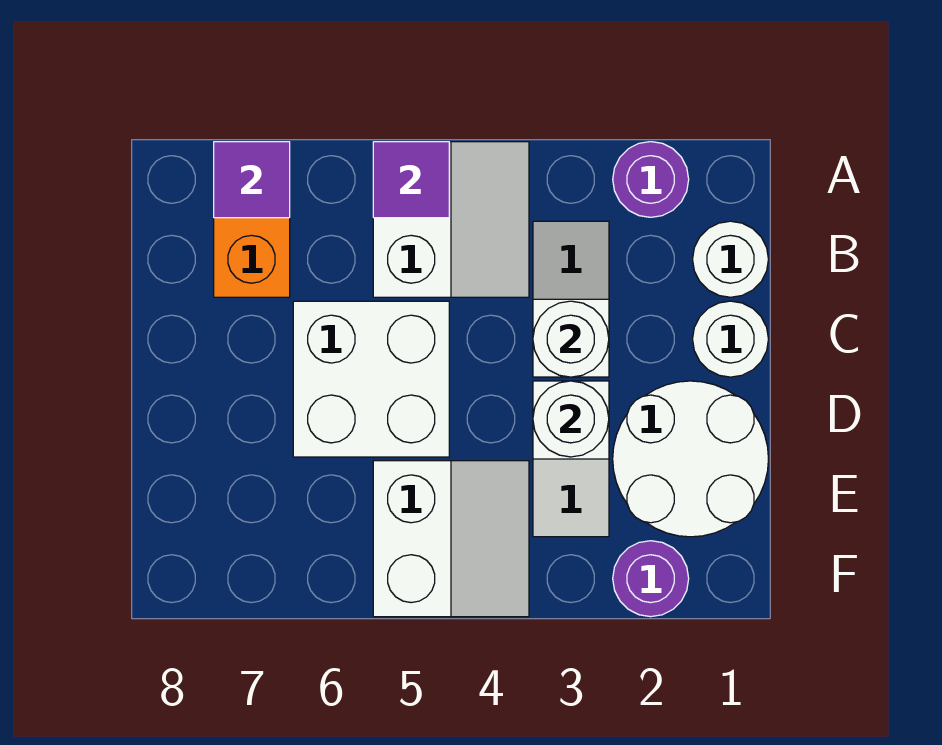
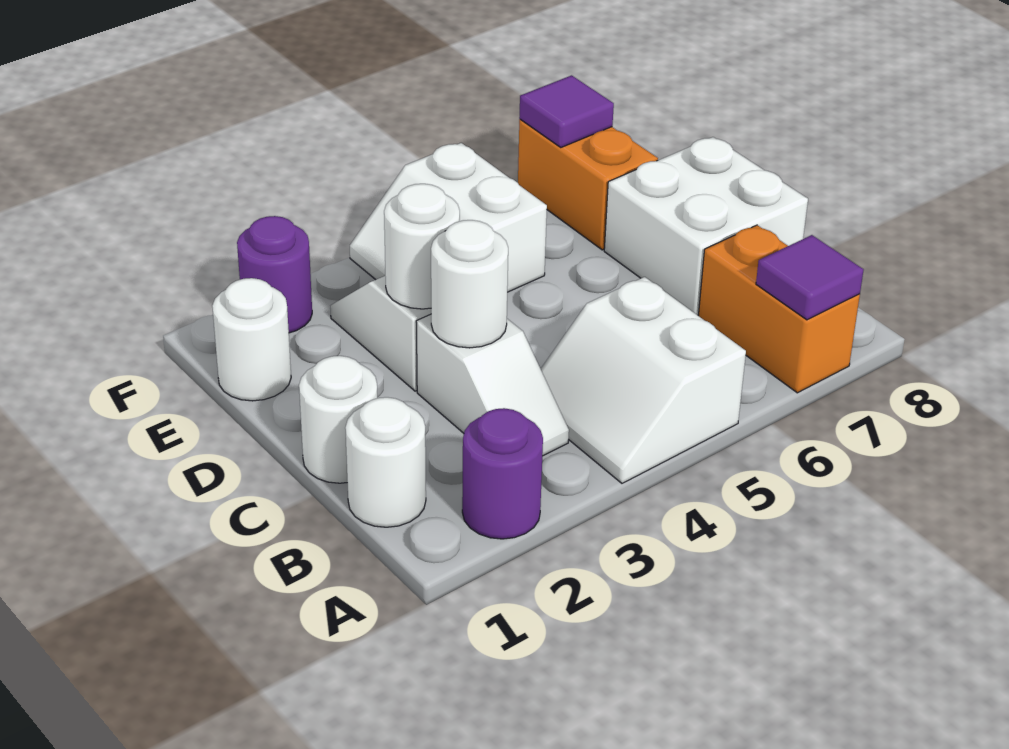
purple tile A5 level 2 -> purple tile F7 level 2
white brick C5:D6 level 1 -> white brick C7:D8 level 1
white round brick D1:E2 level 1 -> white round brick E1 level 1
none -> orange brick E7:F7 level 1

